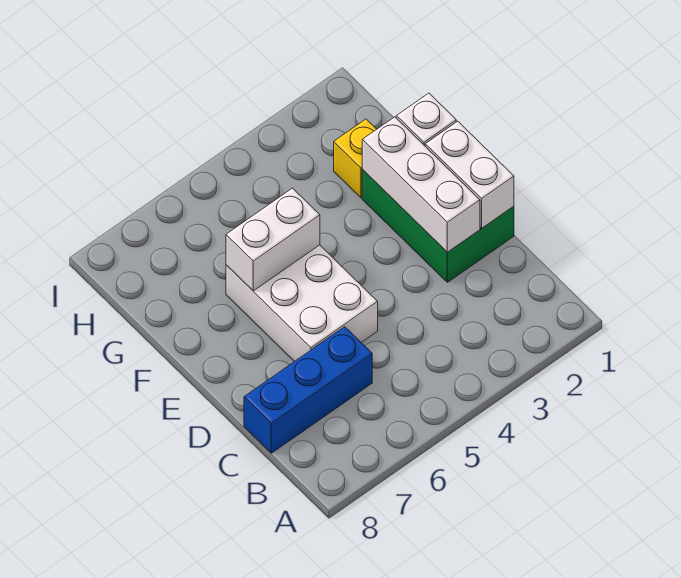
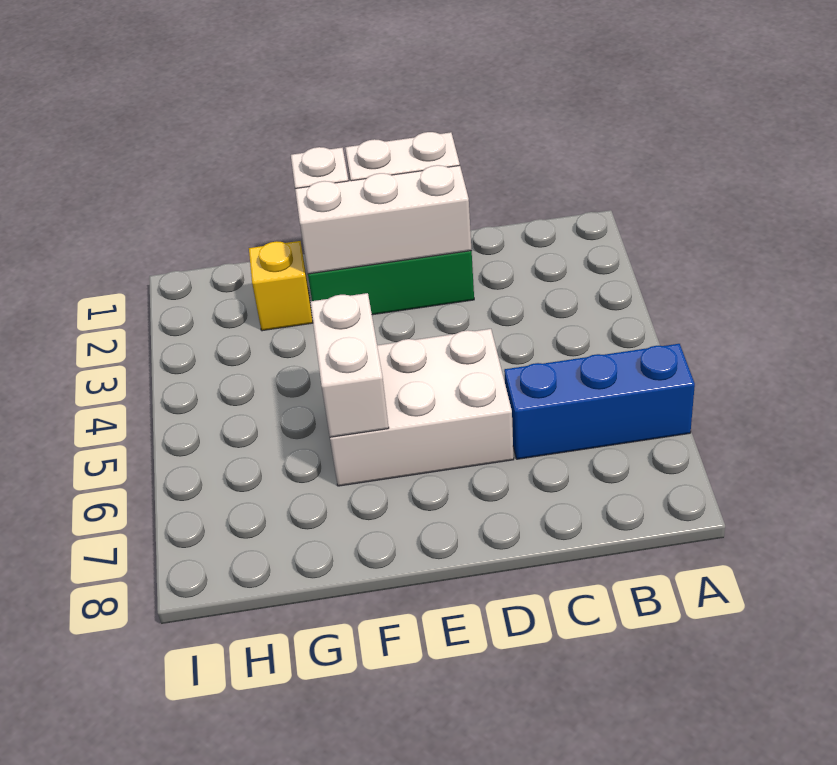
blue brick C6:C8 level 1 -> blue brick A6:C6 level 1

